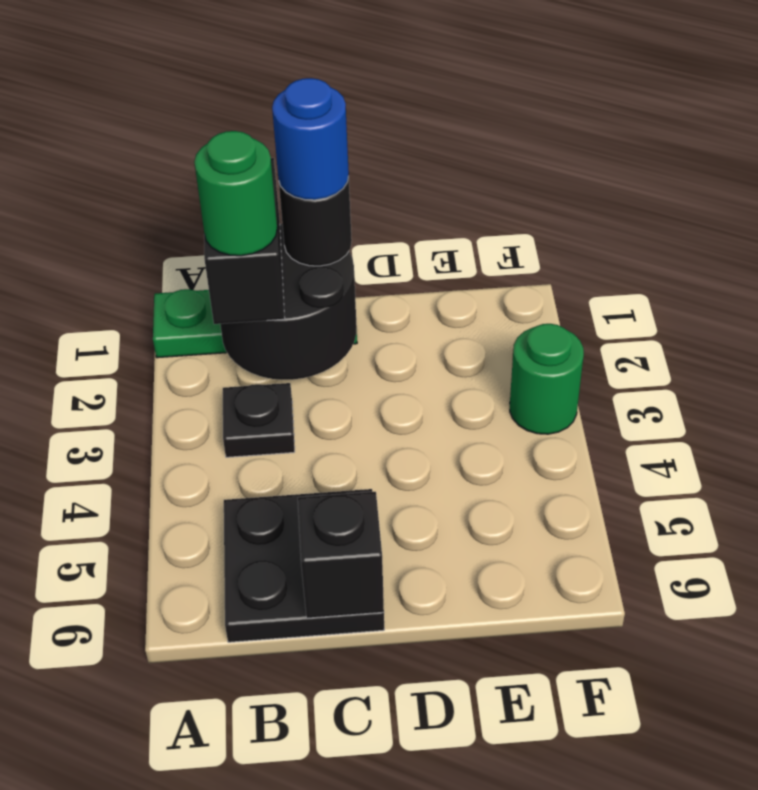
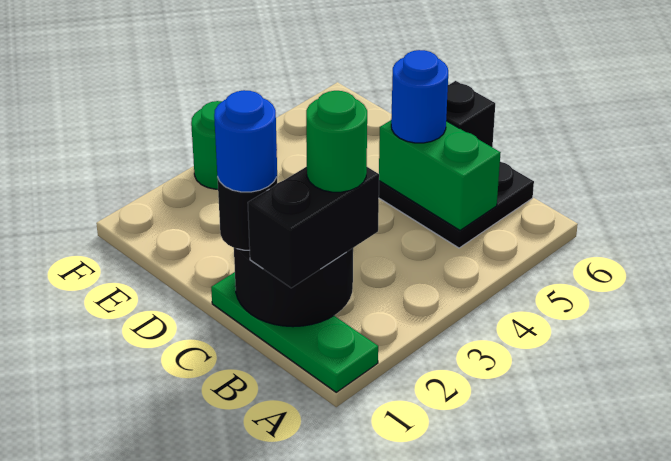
black plate B3 level 1 -> none
none -> green brick B5:C5 level 2
none -> blue round brick C5 level 3

